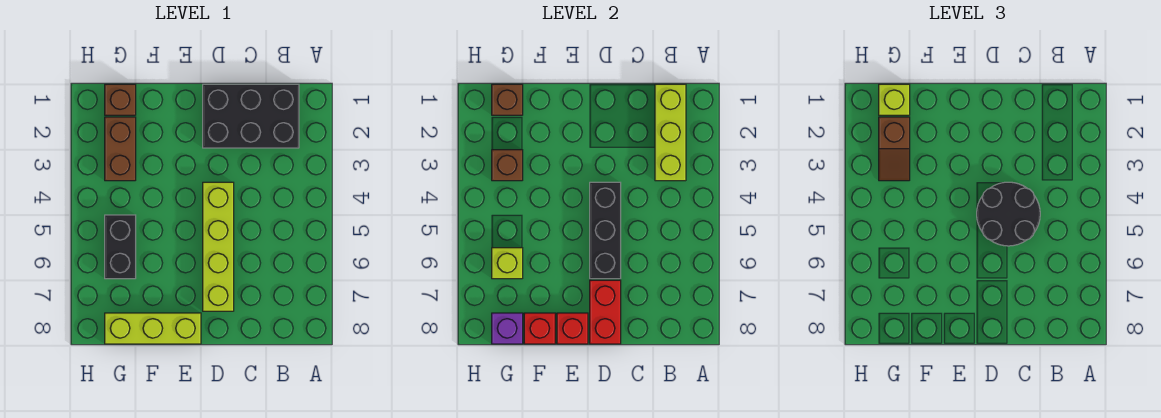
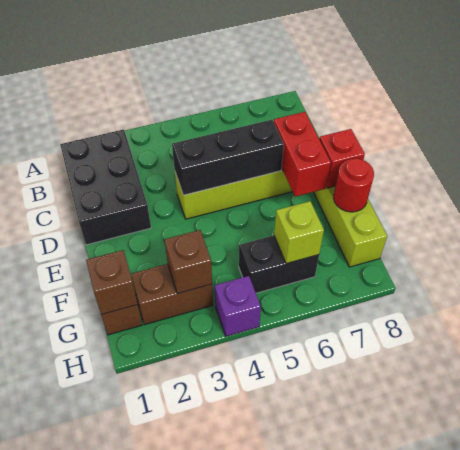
lime brick B1:B3 level 2 -> none
black round brick C4:D5 level 3 -> none
red brick D7:D8 level 2 -> red brick D7:E7 level 2
red brick F8 level 2 -> red round brick F8 level 2
lime brick G1 level 3 -> none
brown slope G2:G3 level 3 top 2 -> none
purple brick G8 level 2 -> purple brick H4 level 1

